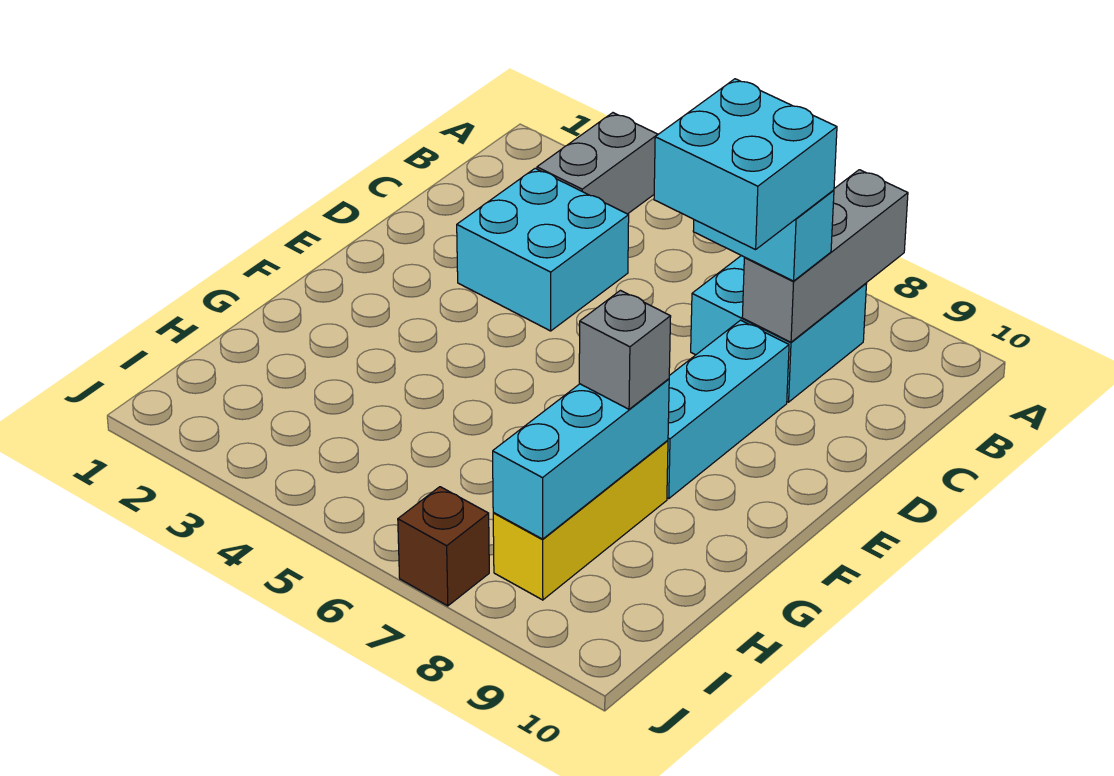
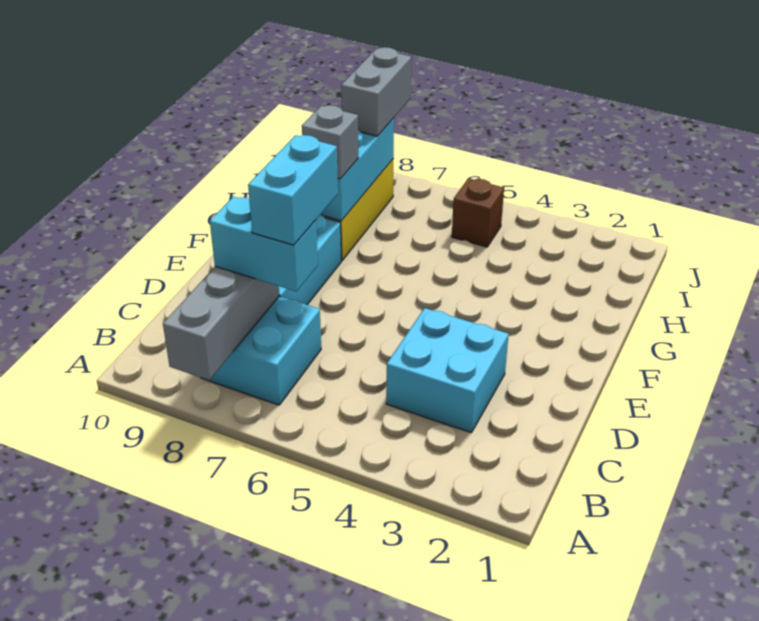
grey brick A3:B3 level 1 -> grey brick I8:J8 level 3
cyan brick C7:D8 level 4 -> cyan brick C7:D7 level 4
brown brick J7 level 1 -> brown brick I5 level 1

